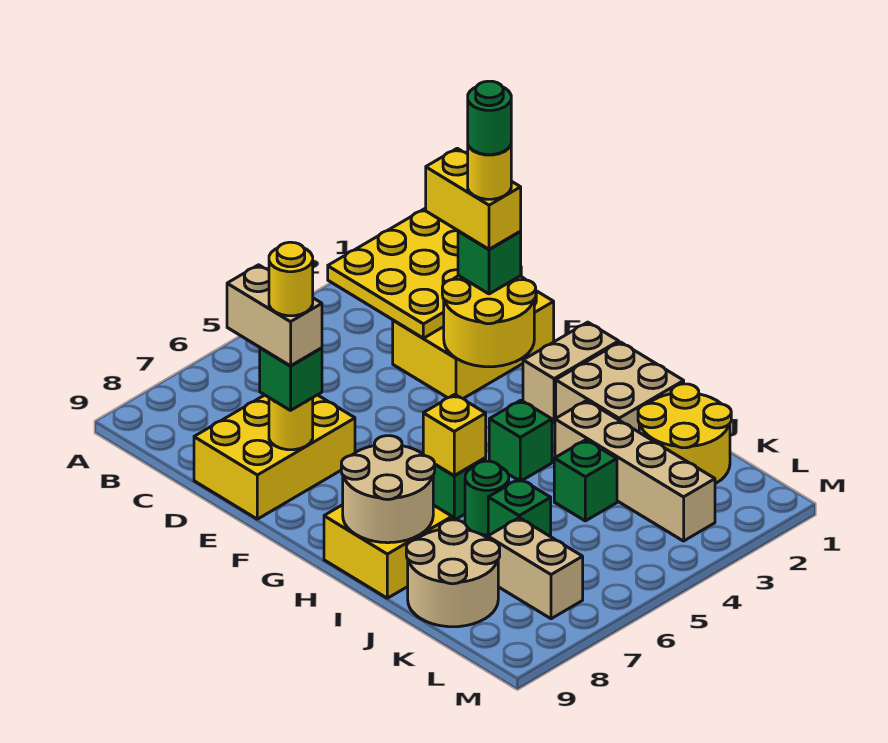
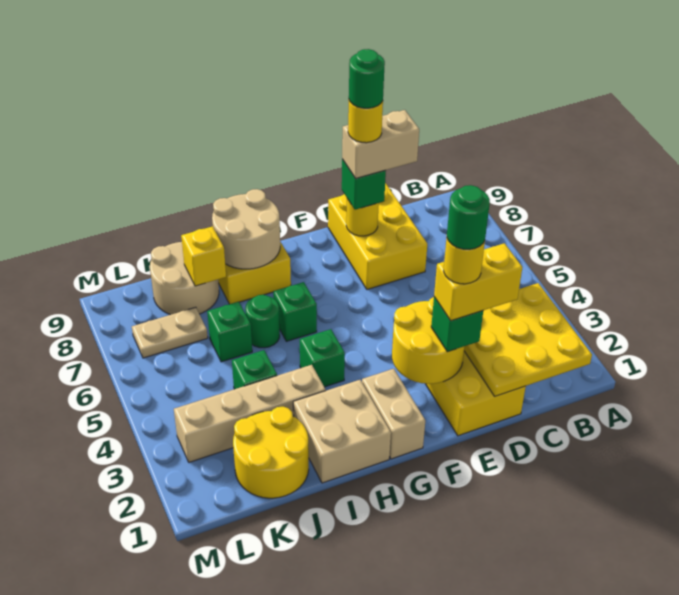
none -> green round brick E8 level 6
yellow brick H6 level 2 -> yellow brick J8 level 2
tan brick K7:L7 level 1 -> tan plate K7:L7 level 1

